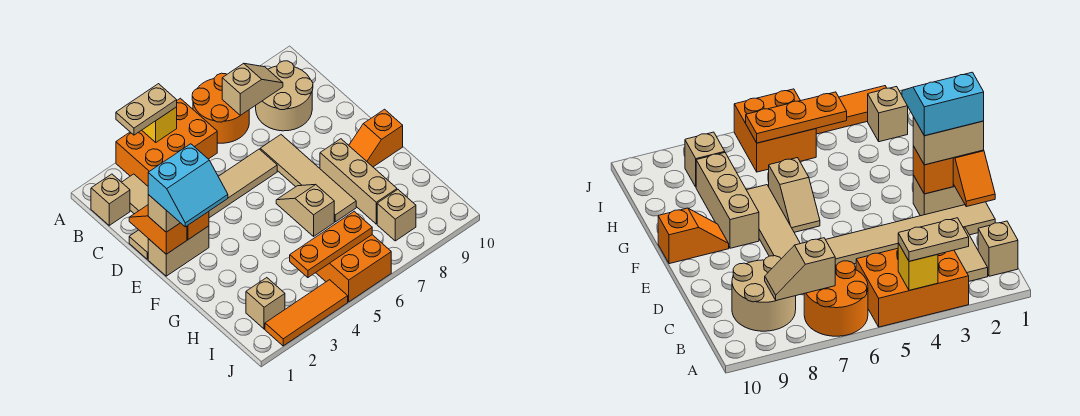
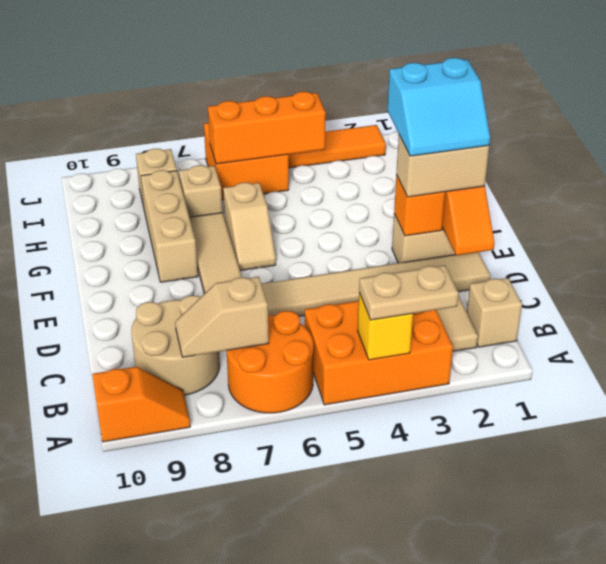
cyan slope E1:F2 level 4 top E -> cyan slope E1:F2 level 4 top F
orange slope F9:F10 level 1 top 10 -> orange slope A9:A10 level 1 top 10
tan brick I2 level 1 -> tan brick H7 level 1
orange plate I4:I6 level 2 -> orange brick I4:I6 level 2

